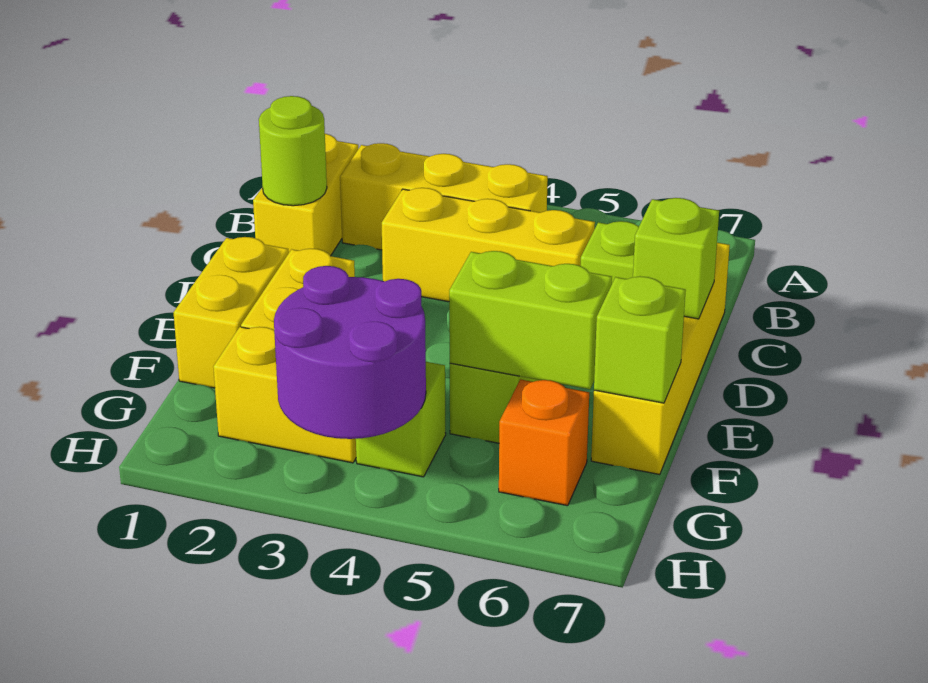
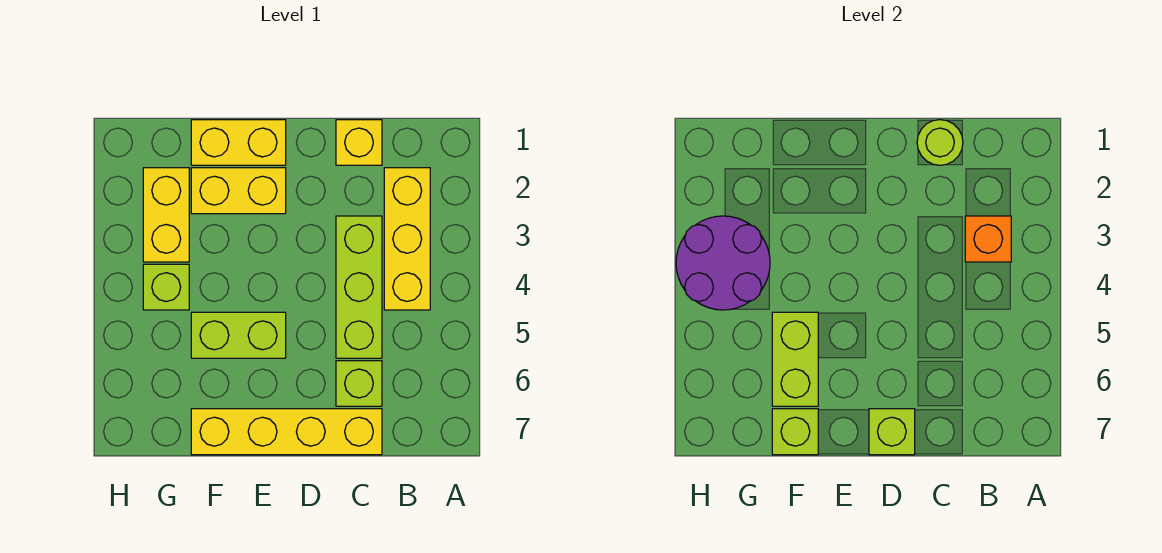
yellow brick B1:C1 level 1 -> yellow brick C1 level 1
yellow brick C3:C5 level 1 -> lime brick C3:C5 level 1
orange brick G6 level 1 -> orange brick B3 level 2

